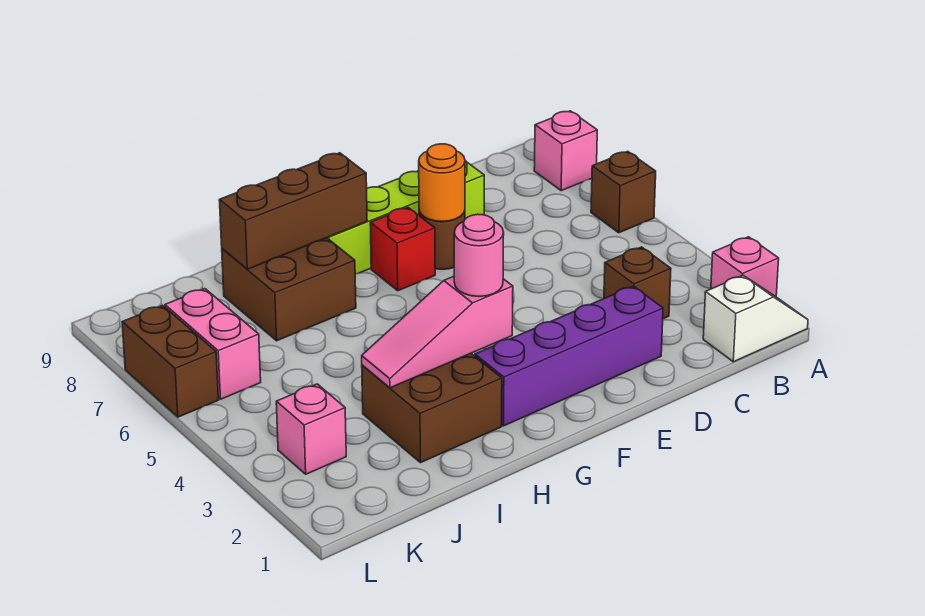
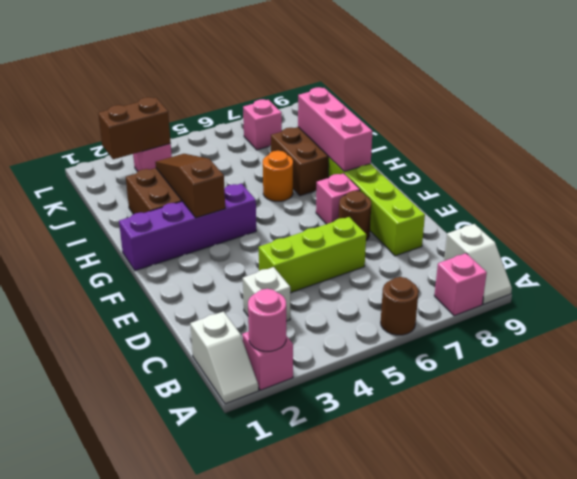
brown brick A6 level 1 -> brown round brick A6 level 1
none -> white slope A9:B9 level 1 top B
brown brick C3 level 1 -> white brick C3 level 1
purple brick D2:G2 level 1 -> purple brick G1:G4 level 1
none -> lime brick D4:D6 level 1
orange round brick E7 level 2 -> orange round brick H6 level 1
red brick F7 level 1 -> pink brick F7 level 1
pink slope G3:I3 level 2 top G -> brown slope G3:I3 level 2 top G
pink round brick G3 level 3 -> pink round brick A2 level 2
brown brick G8:I8 level 2 -> pink brick G8:I8 level 2
pink brick K6:K7 level 1 -> pink brick K7 level 1
brown brick L6:L7 level 1 -> brown brick K2:K3 level 2

